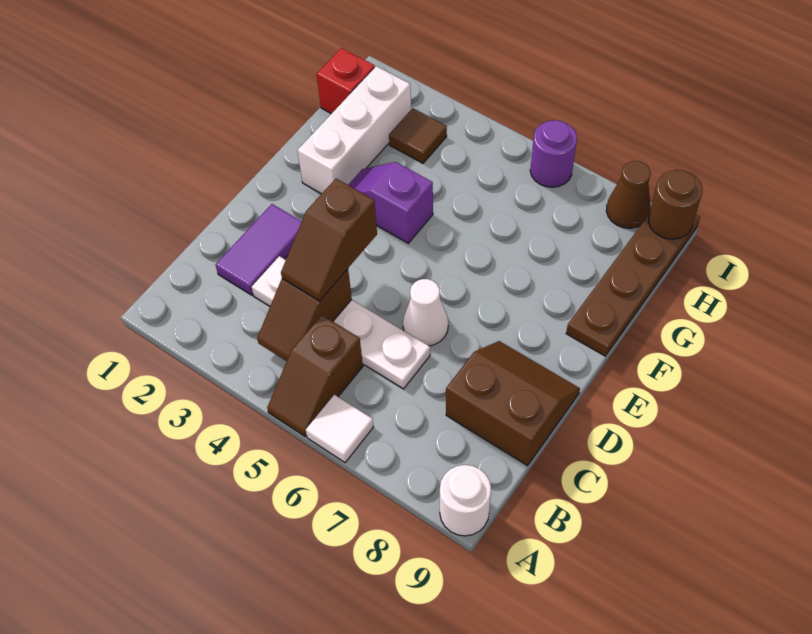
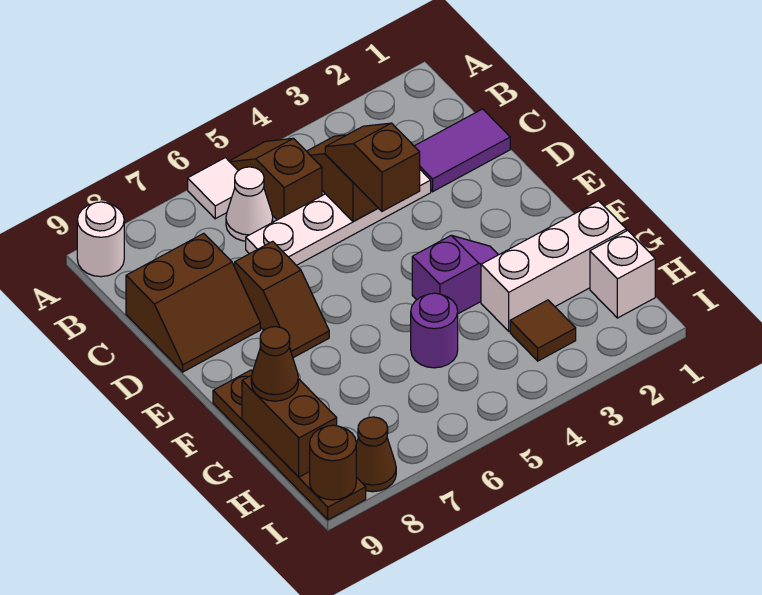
purple tile C2:D2 level 1 -> purple tile C1:C2 level 1
white cone D6 level 1 -> white cone B6 level 1
none -> brown slope D7:E7 level 1 top D
white brick F2:H2 level 1 -> white brick G1:G3 level 1
none -> brown brick G9:H9 level 2
none -> brown cone G9 level 3
red brick H1 level 1 -> white brick H1 level 1
purple round brick I6 level 1 -> purple round brick G5 level 1

